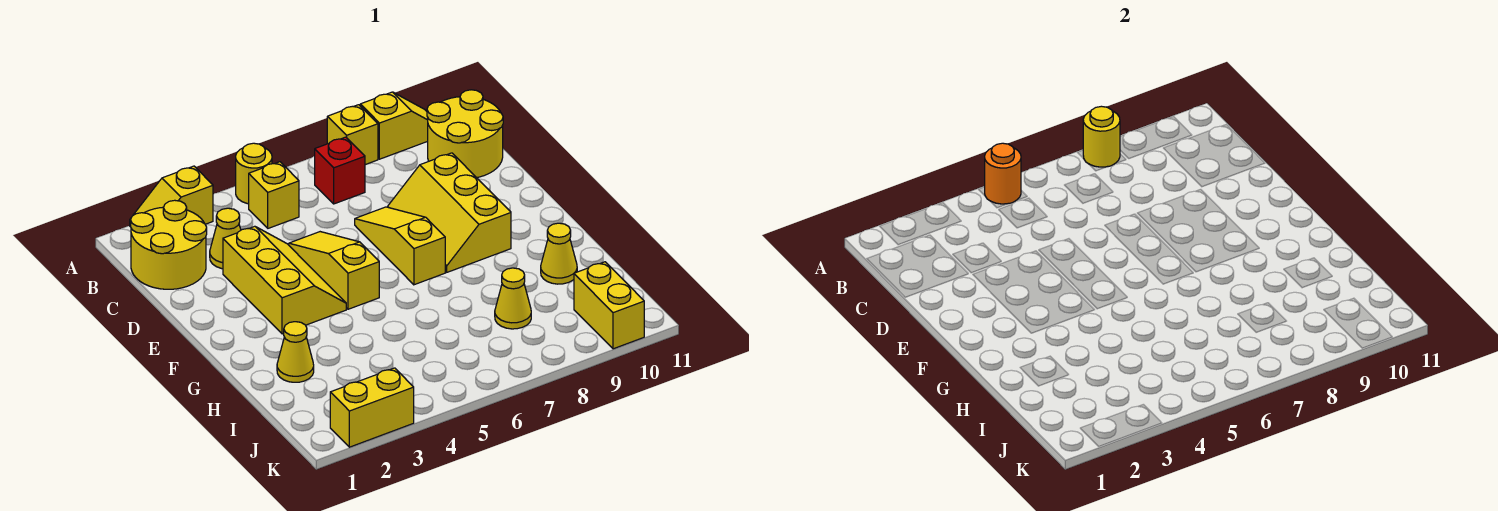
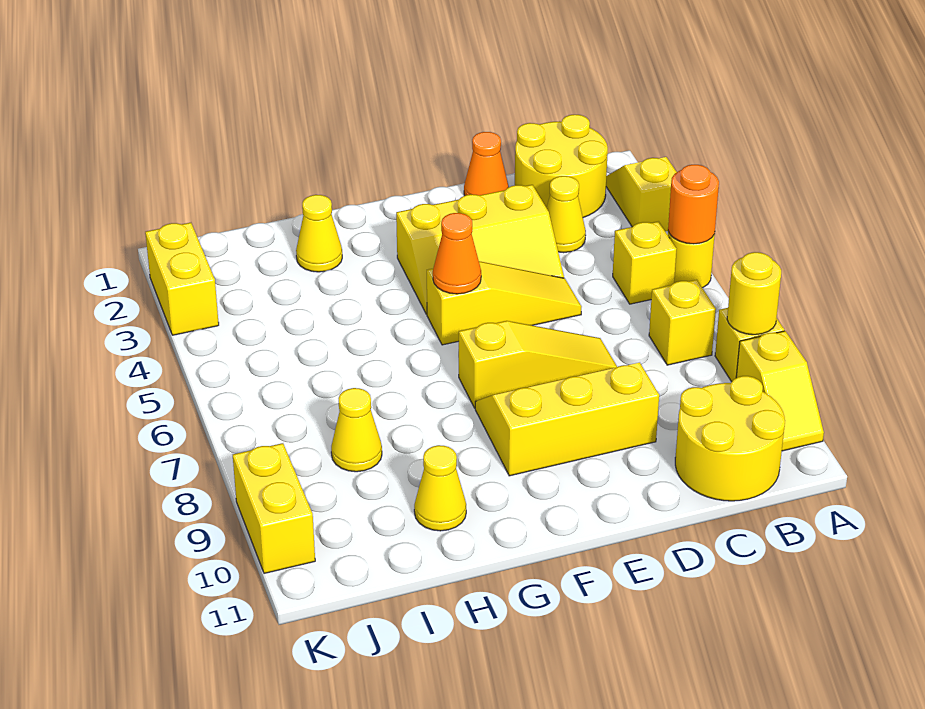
red brick B7 level 1 -> yellow brick B7 level 1
none -> orange cone D1 level 1
none -> orange cone F5 level 2
yellow brick J10:K10 level 1 -> yellow brick K9:K10 level 1

